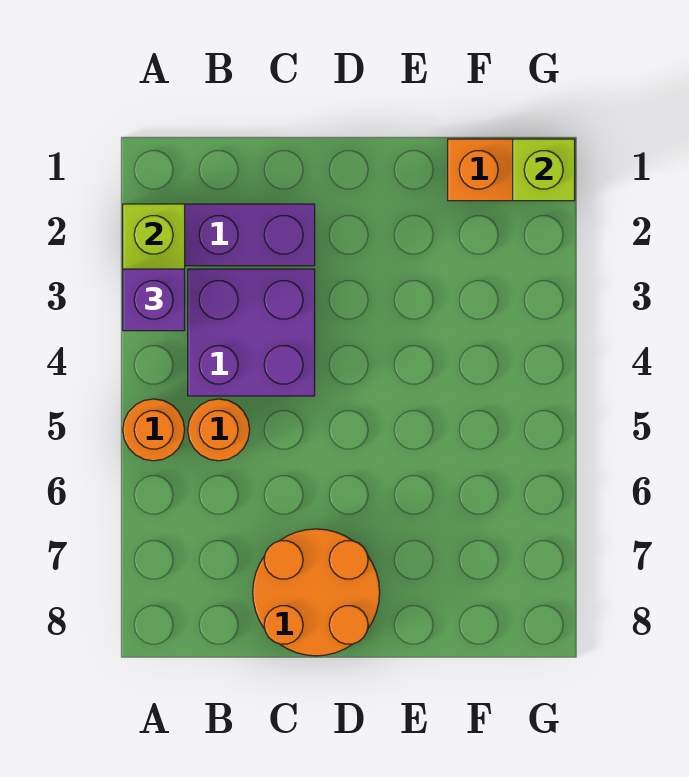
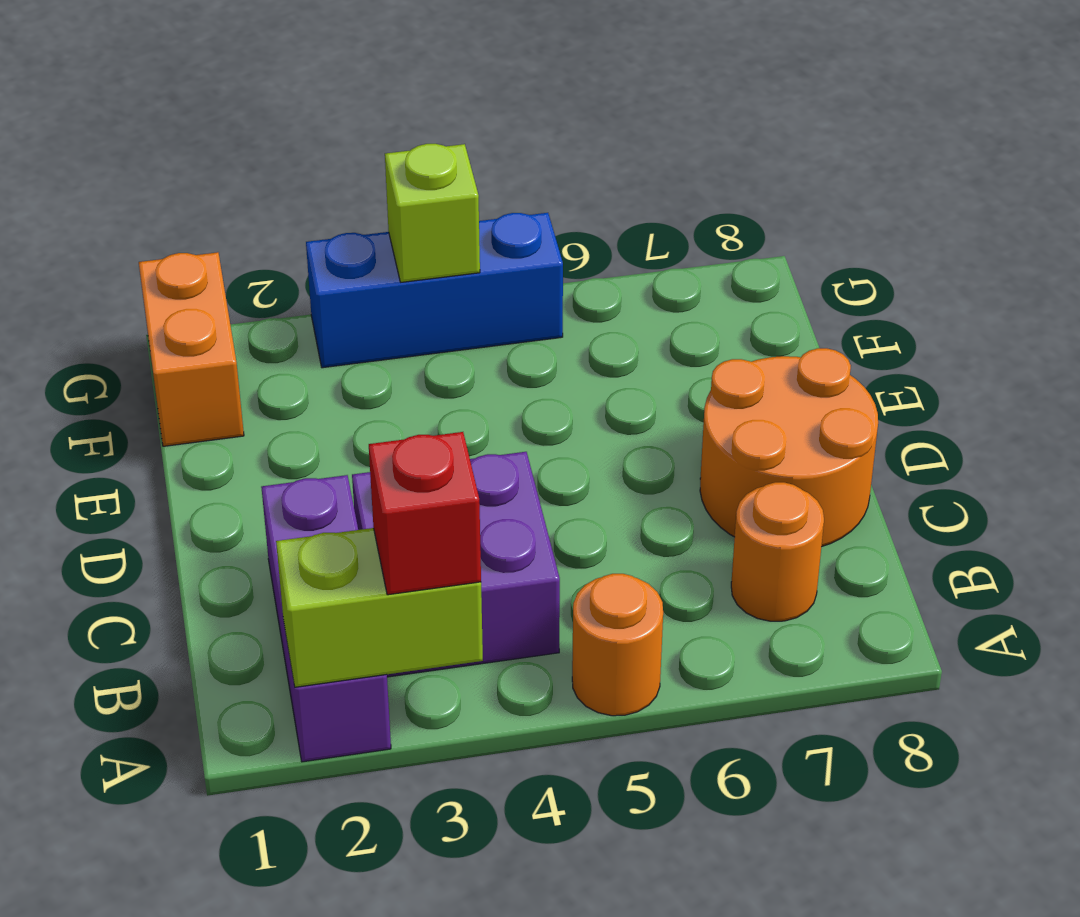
purple brick A3 level 3 -> red brick A3 level 3
orange round brick B5 level 1 -> orange round brick B7 level 1
lime brick G1 level 2 -> lime brick G4 level 2
none -> blue brick G3:G5 level 1

